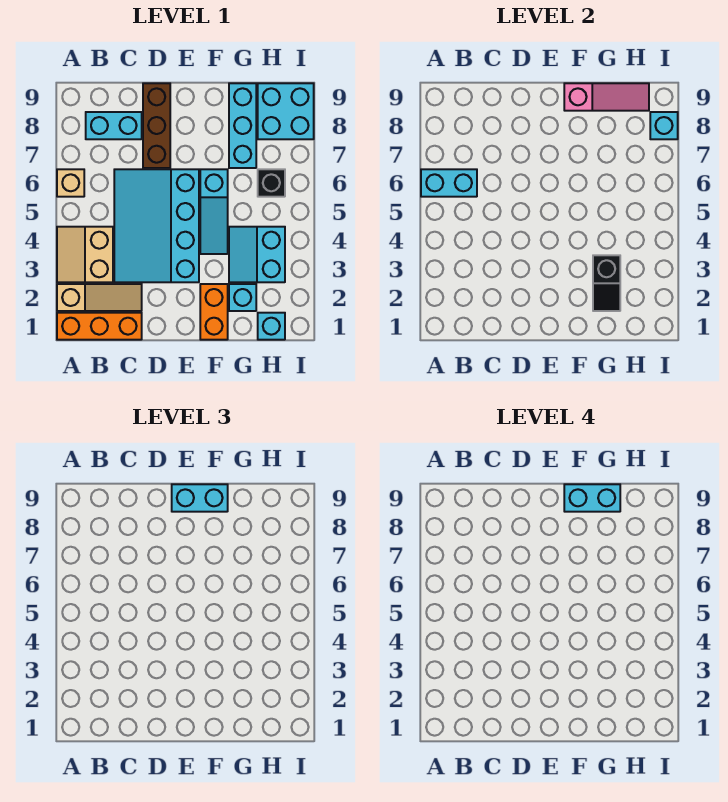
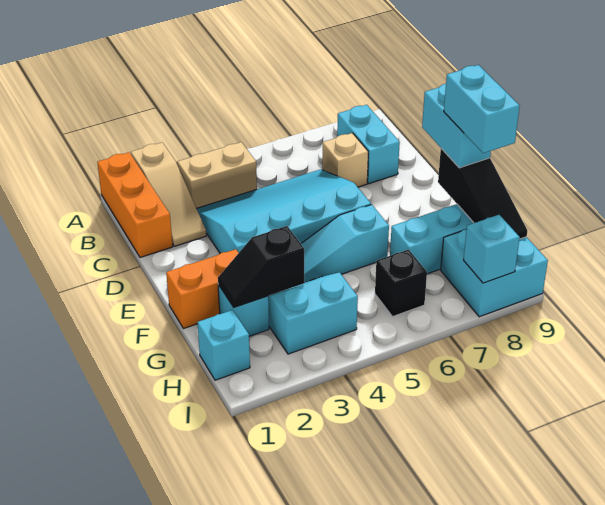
tan brick A6 level 1 -> tan brick C7 level 1
cyan brick A6:B6 level 2 -> none
brown brick D7:D9 level 1 -> none
pink slope F9:H9 level 2 top F -> black slope F9:H9 level 2 top F

